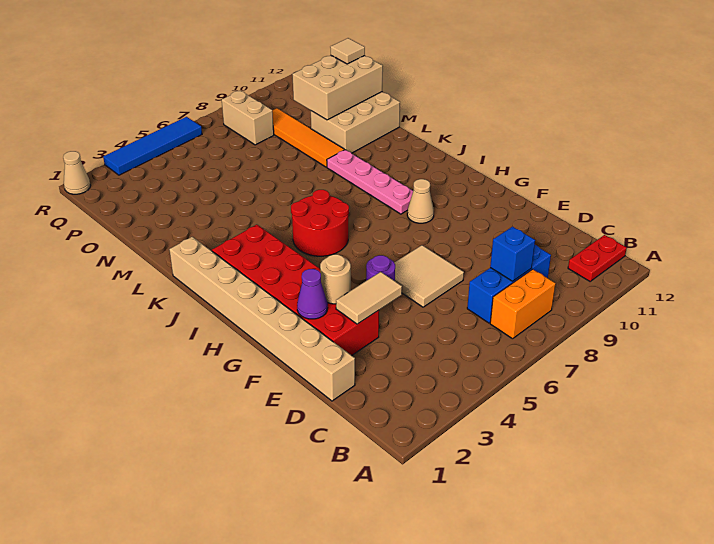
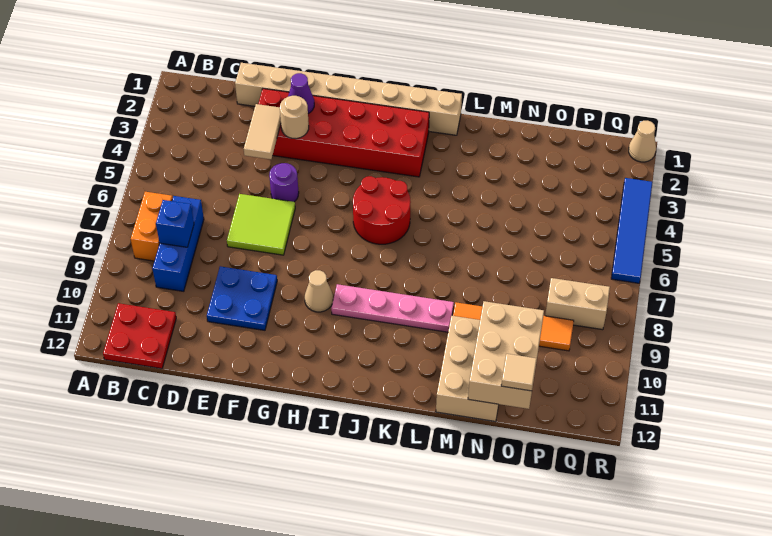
red plate B11:B12 level 1 -> red plate B11:C12 level 1
tan tile E6:F7 level 1 -> lime tile E6:F7 level 1
none -> blue plate E9:F10 level 1

